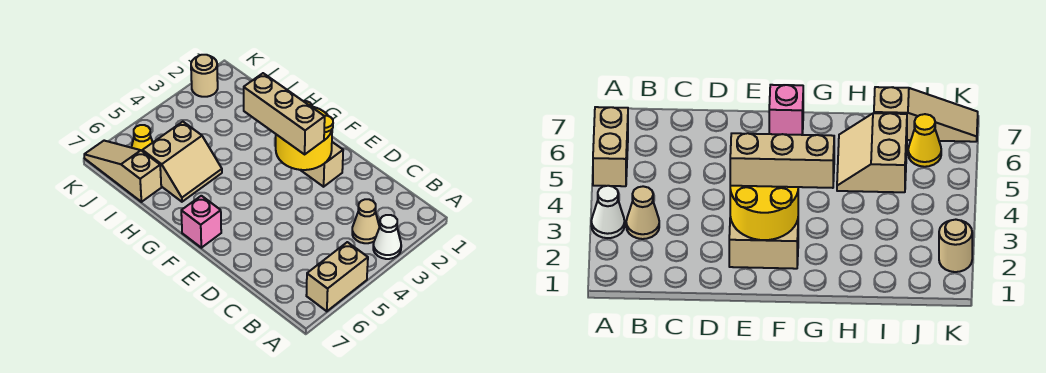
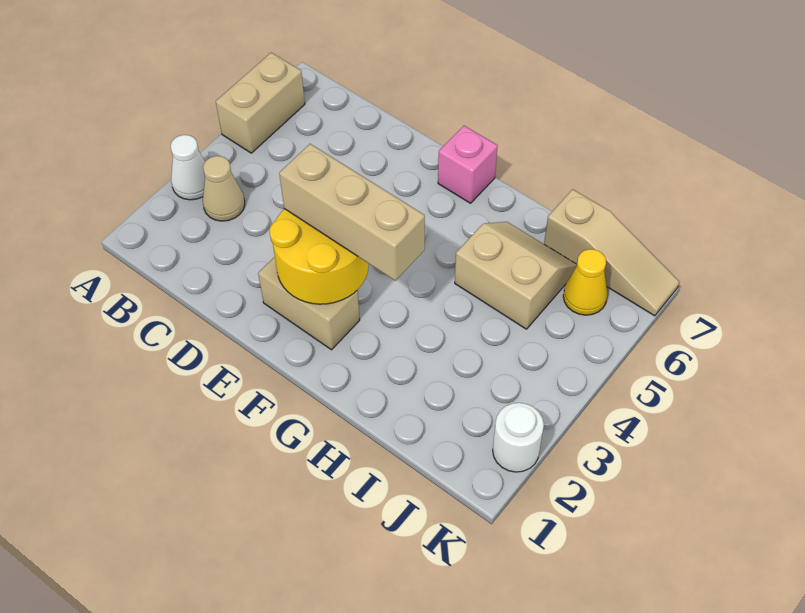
tan slope H5:I6 level 1 top I -> tan slope H5:I6 level 1 top 5
tan round brick K2 level 1 -> white round brick K2 level 1

